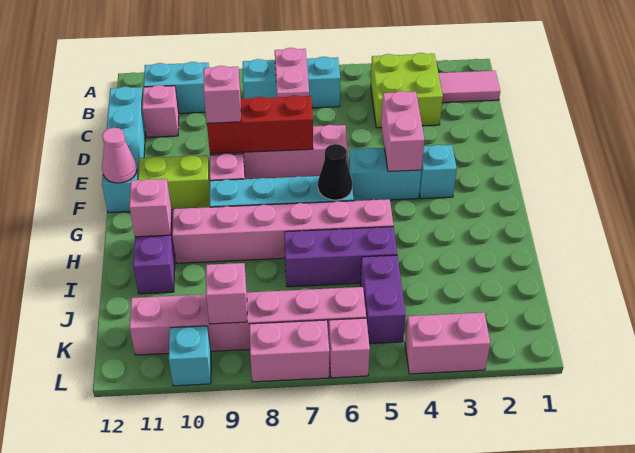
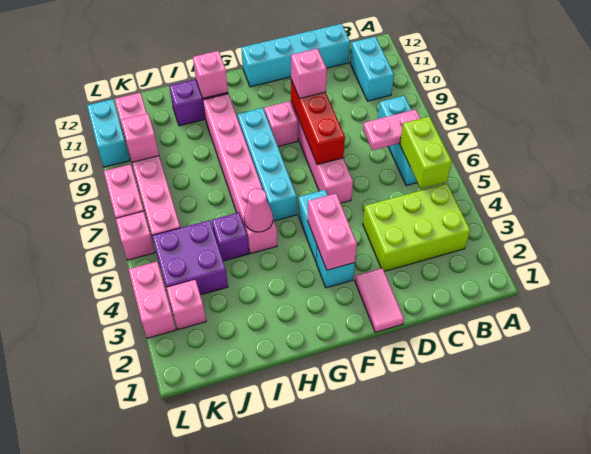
pink tile B1:B2 level 1 -> pink tile E1:E2 level 1
lime brick B3:C4 level 1 -> lime brick B3:D4 level 1
pink brick C11 level 1 -> pink brick K3 level 1
pink brick E4:F4 level 2 -> pink brick F3:F4 level 2
lime brick F10:F11 level 1 -> lime brick B5:B6 level 2
pink cone F12 level 2 -> pink cone H5 level 2
black cone G6 level 2 -> none
purple brick I5:I7 level 1 -> purple brick I5 level 1
purple brick J5:K5 level 1 -> purple brick J4:K5 level 1
cyan brick L10 level 1 -> cyan brick L10:L11 level 1

